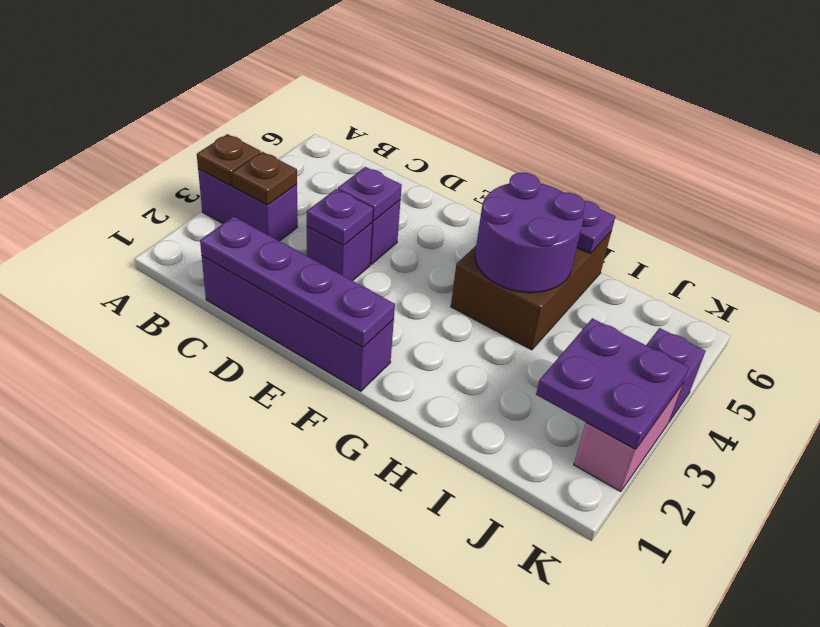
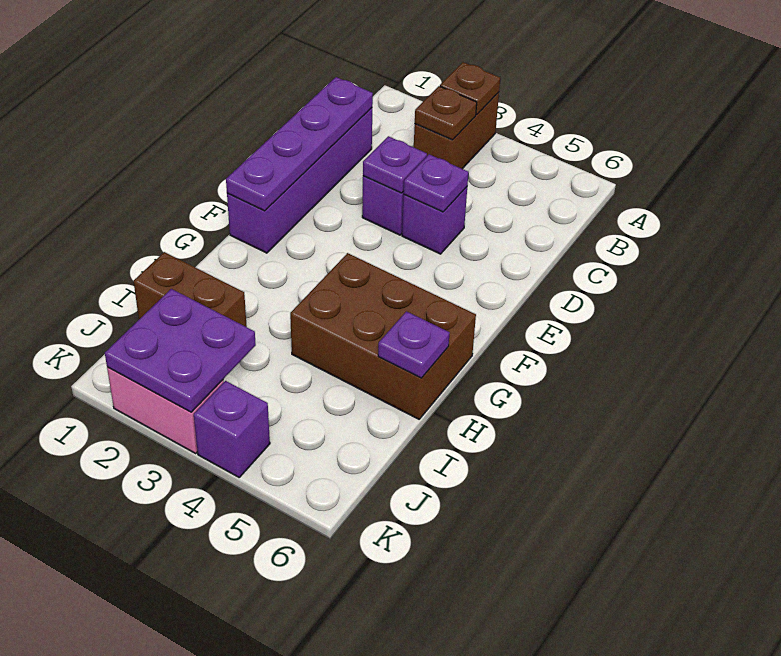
purple brick A3:B3 level 1 -> brown brick A3:B3 level 1
purple round brick G4:H5 level 2 -> none
none -> brown brick I1:I2 level 1

